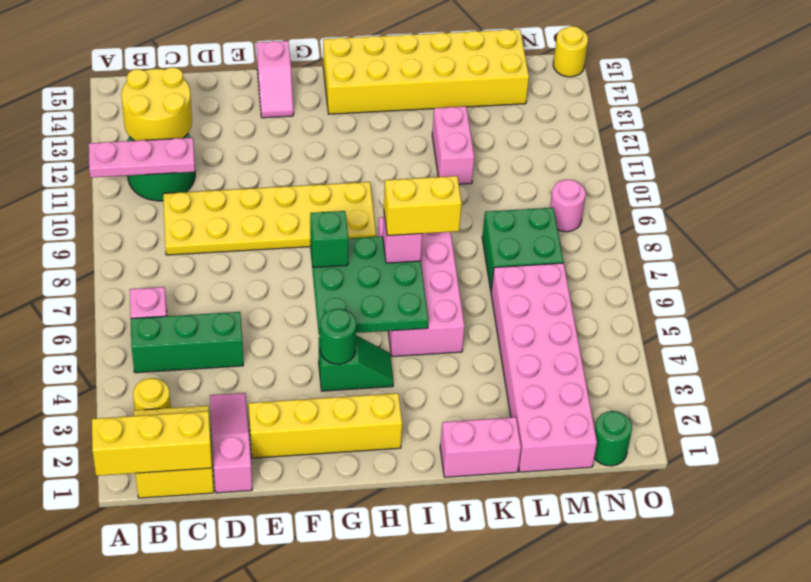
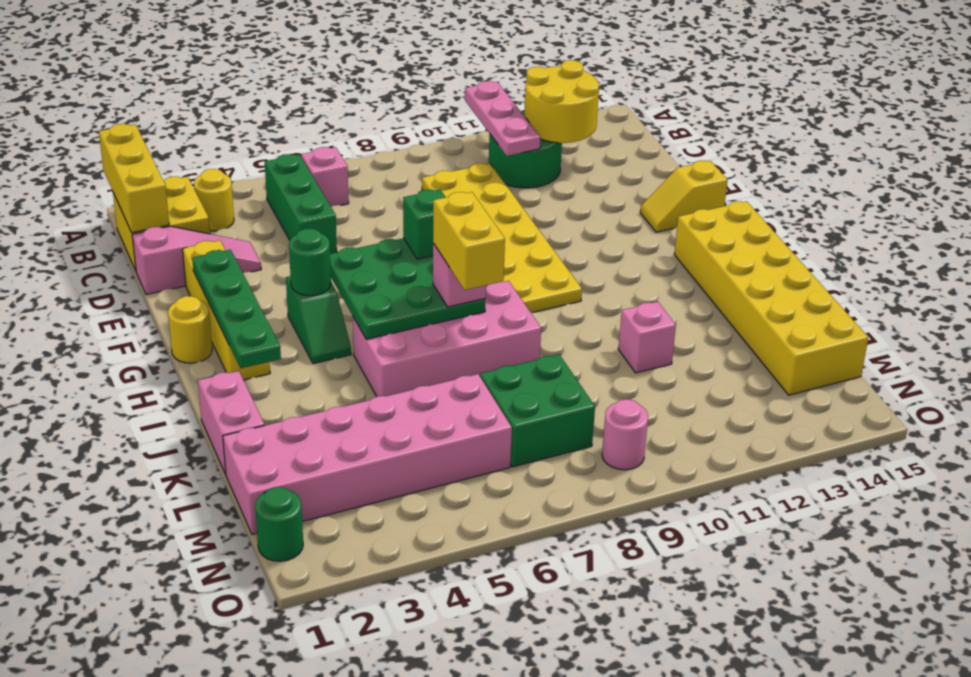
none -> green plate F2:I2 level 2
pink slope F14:F15 level 1 top 15 -> yellow slope F14:F15 level 1 top 15
pink brick K11:K12 level 1 -> pink brick K11 level 1
yellow round brick O15 level 1 -> yellow round brick G1 level 1

